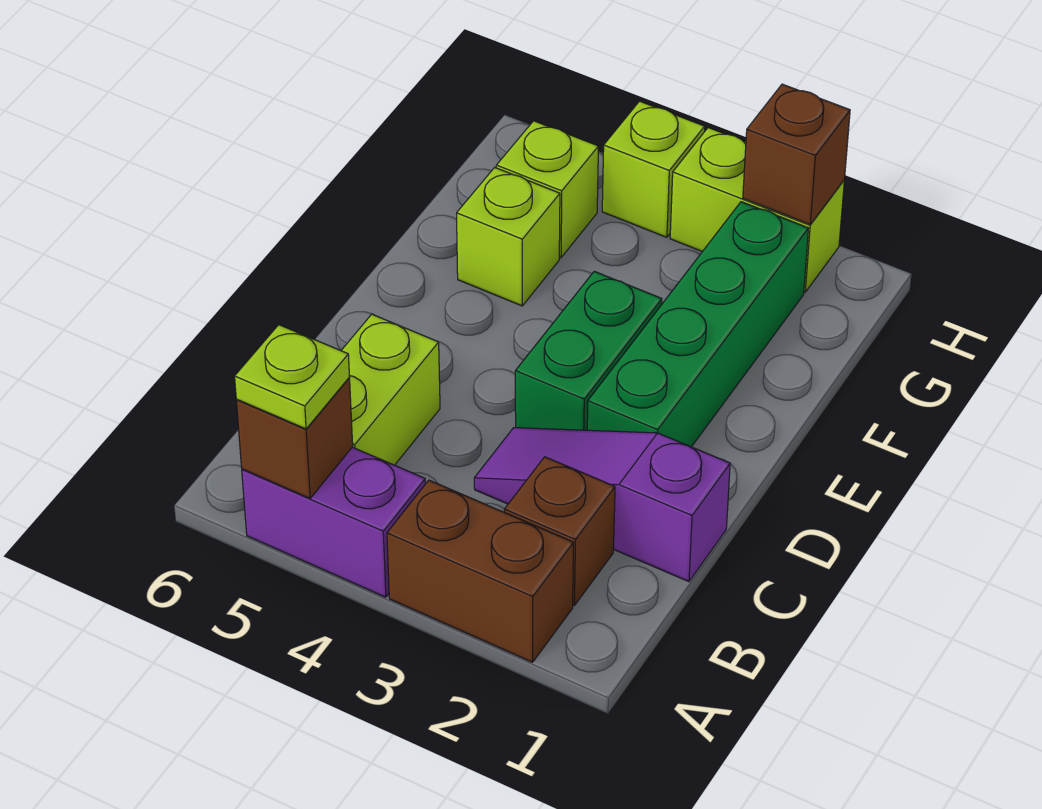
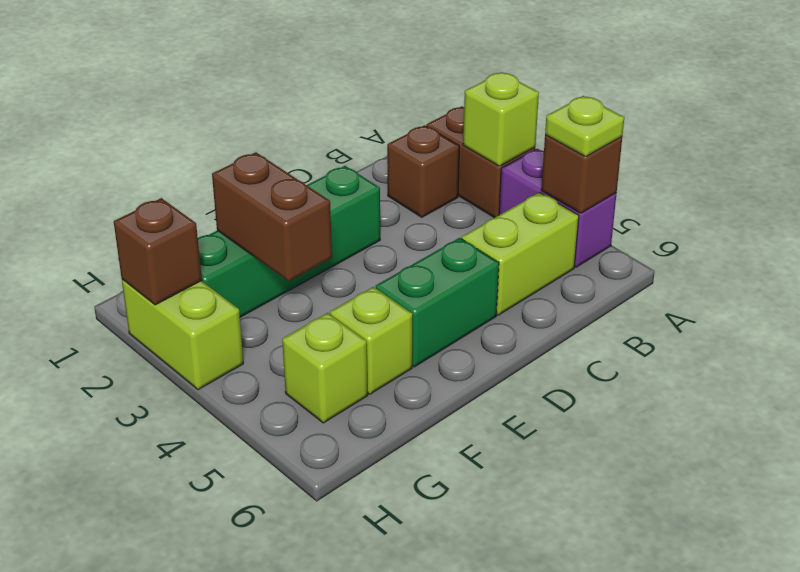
purple slope C1:C3 level 1 top 1 -> none
green brick D3:E3 level 1 -> green brick D5:E5 level 1
none -> brown brick F2:F3 level 2
lime brick H4 level 1 -> lime brick A3 level 2

